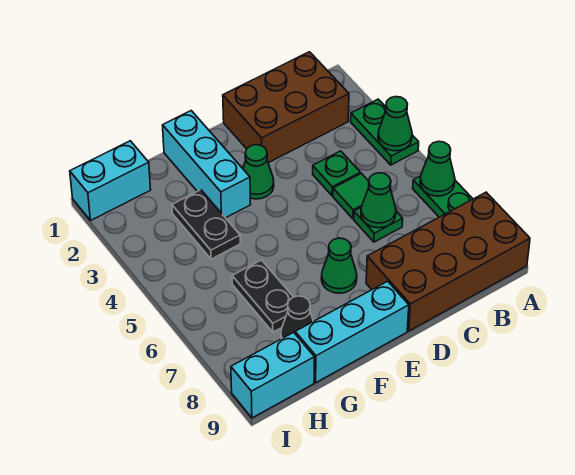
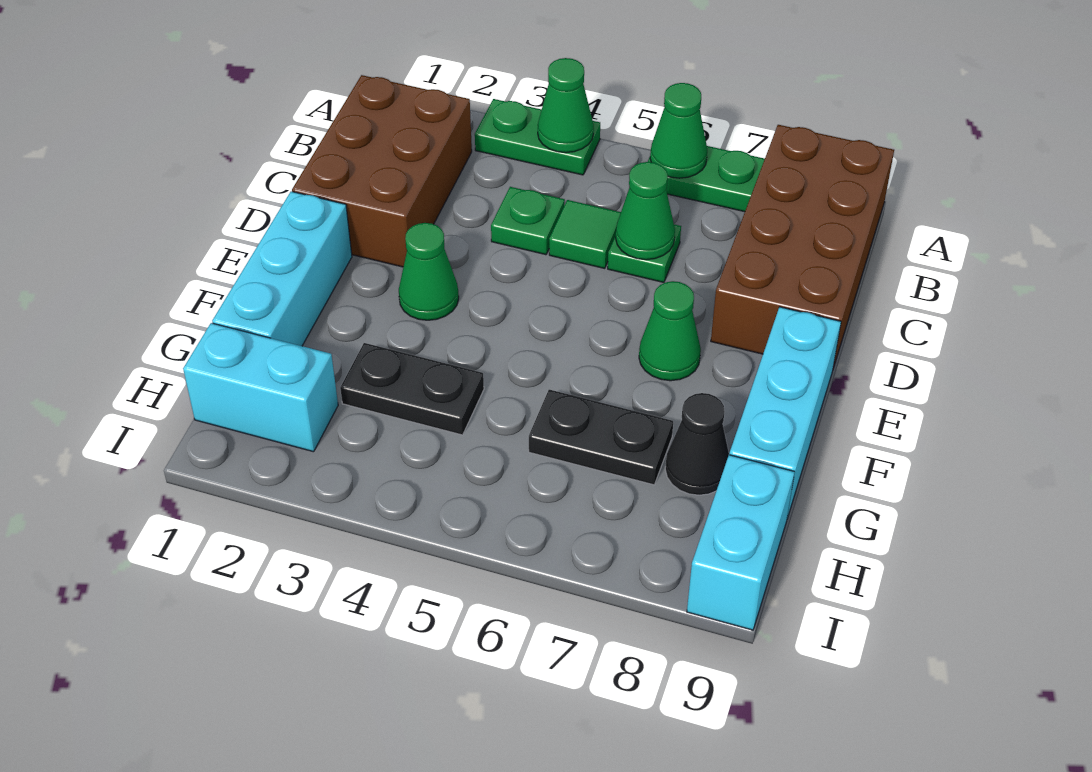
cyan brick F1:F3 level 1 -> cyan brick E1:G1 level 1
cyan brick H1:I1 level 1 -> cyan brick H1:H2 level 1

